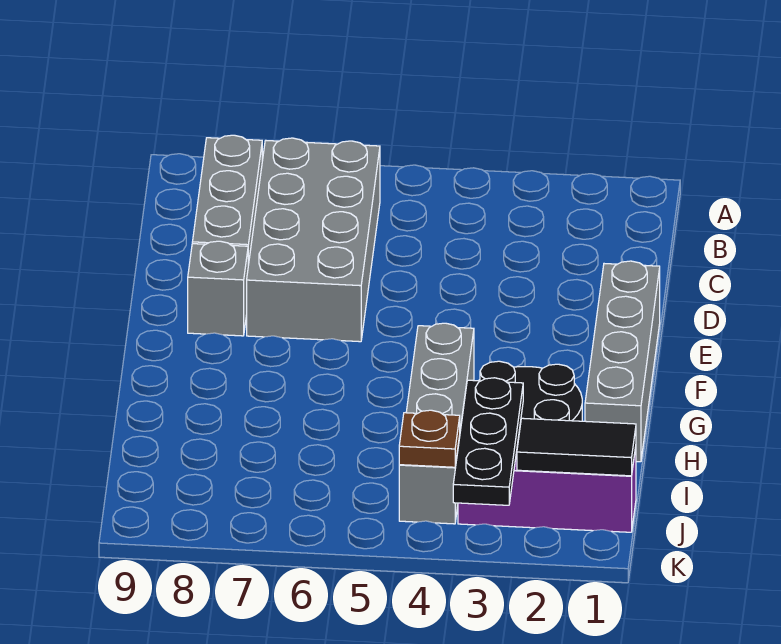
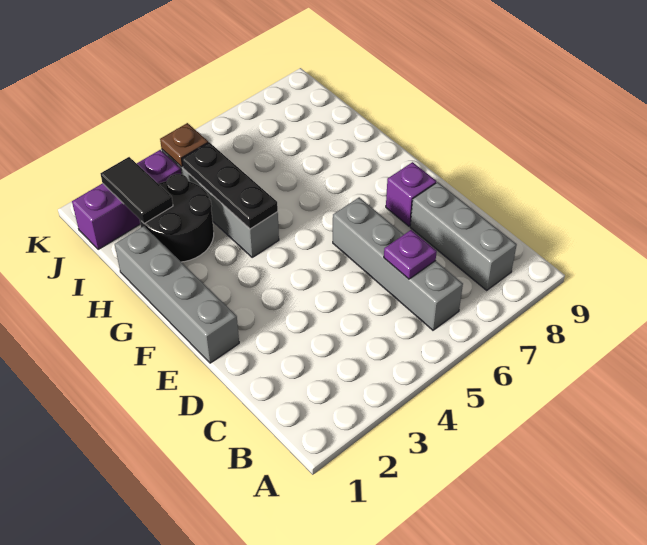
grey brick B6:E7 level 1 -> grey brick B6:E6 level 1
none -> purple plate C6 level 2
grey brick E8 level 1 -> purple brick E8 level 1
black plate I3:K3 level 2 -> black plate G4:I4 level 2
black tile J1:J2 level 2 -> black tile I2:J2 level 2

